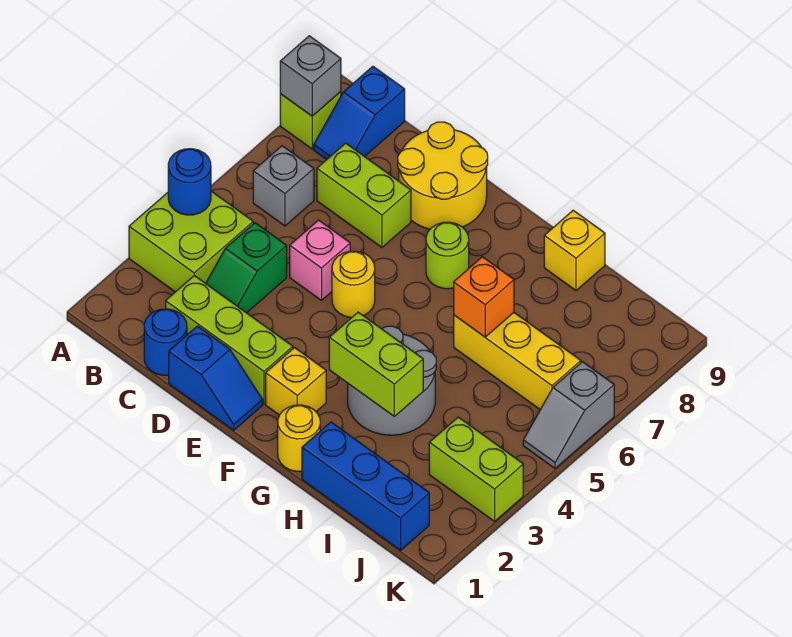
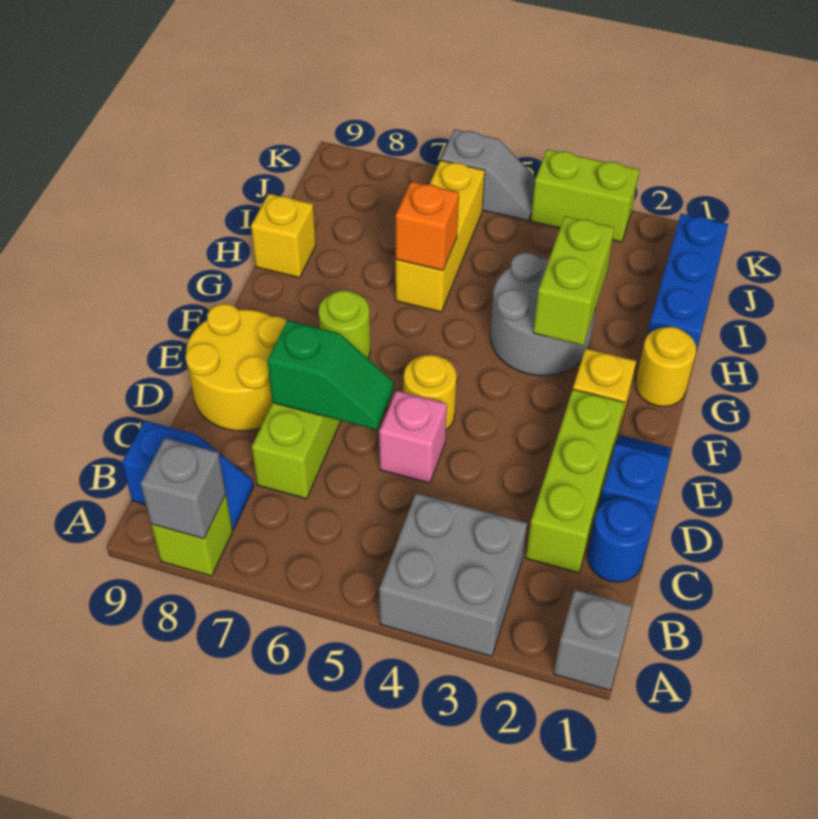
lime brick A3:B4 level 1 -> grey brick A3:B4 level 1
blue round brick A4 level 2 -> none
grey brick B6 level 1 -> grey brick A1 level 1
green slope C3:C4 level 1 top 4 -> green slope D6:D7 level 2 top 7
lime brick J3:K3 level 1 -> lime brick K3:K4 level 1

